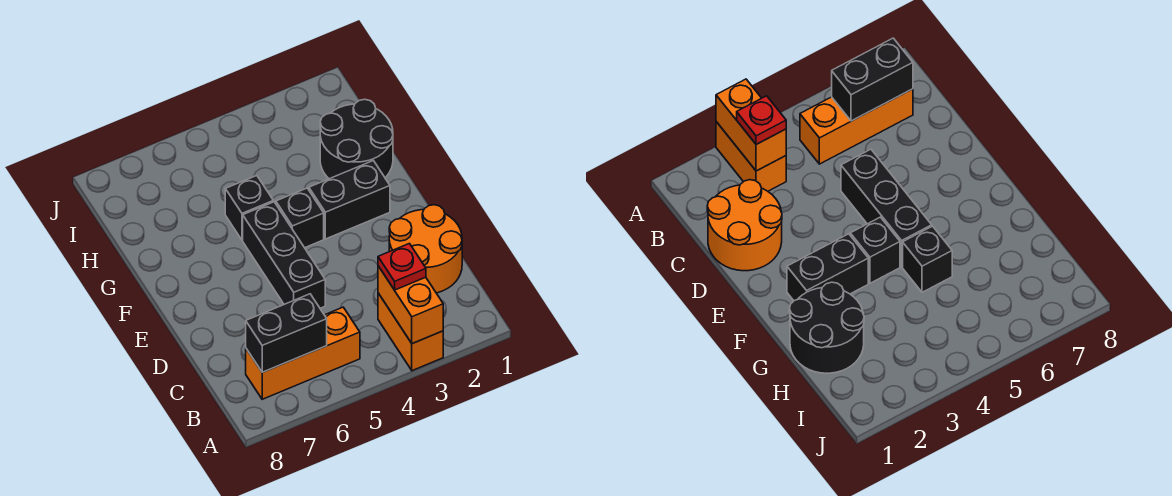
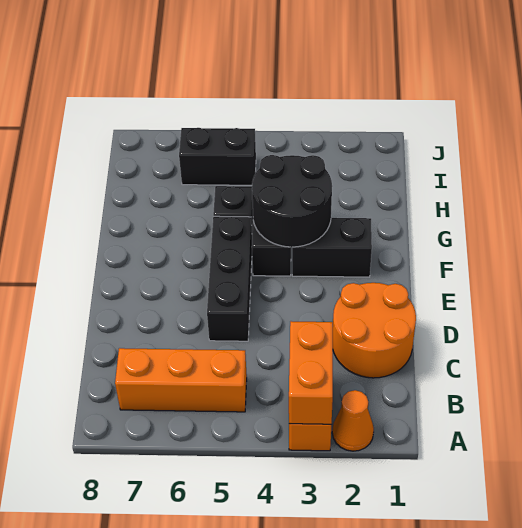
none -> orange cone A2 level 1
red plate B3 level 3 -> none
black brick B6:B7 level 2 -> black brick I5:I6 level 1
black round brick G1:H2 level 1 -> black round brick F3:G4 level 2

